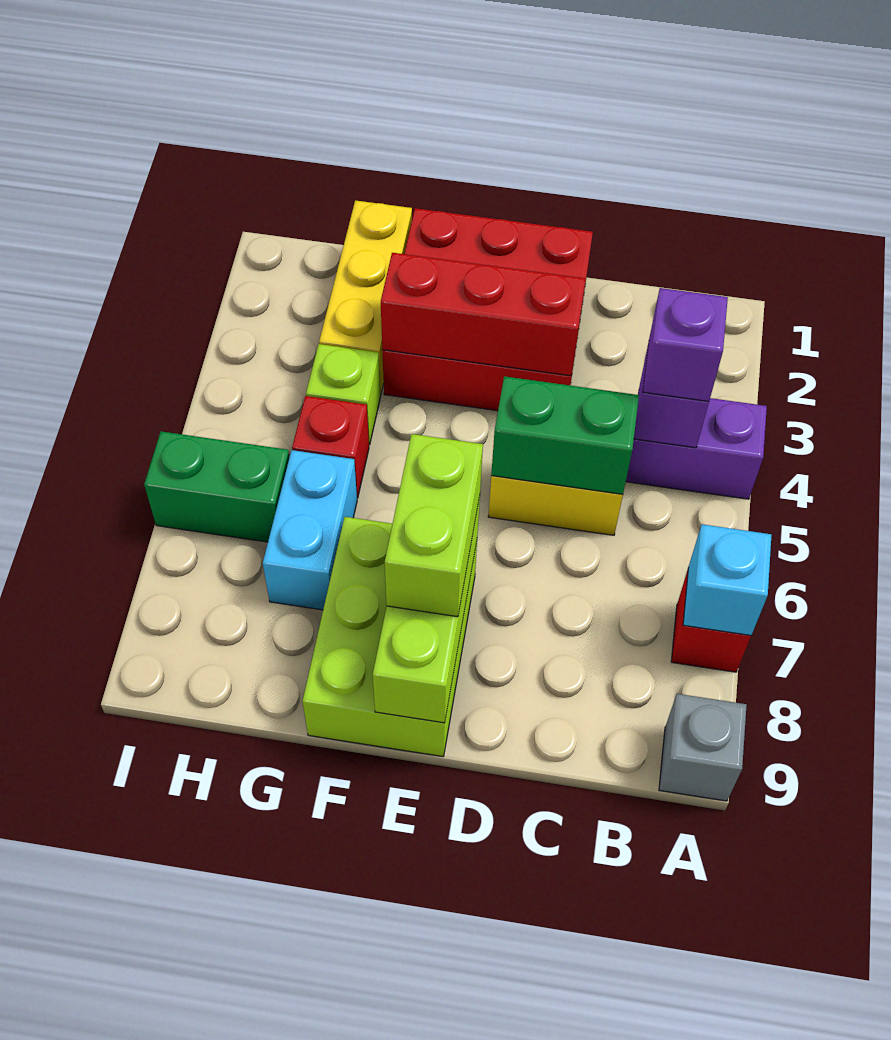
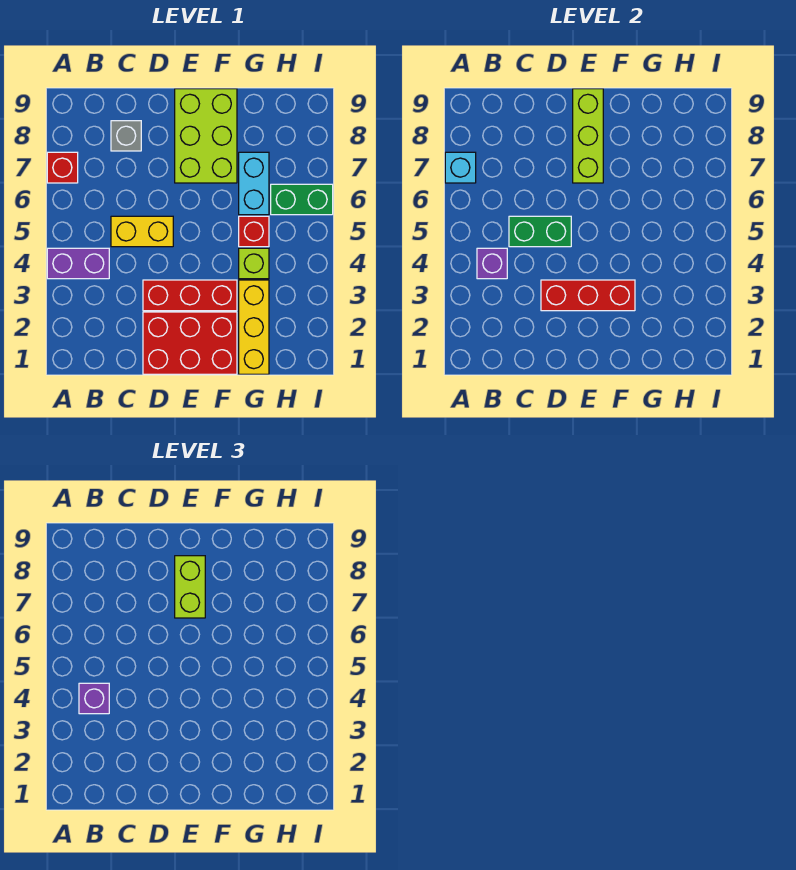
grey brick A9 level 1 -> grey brick C8 level 1

